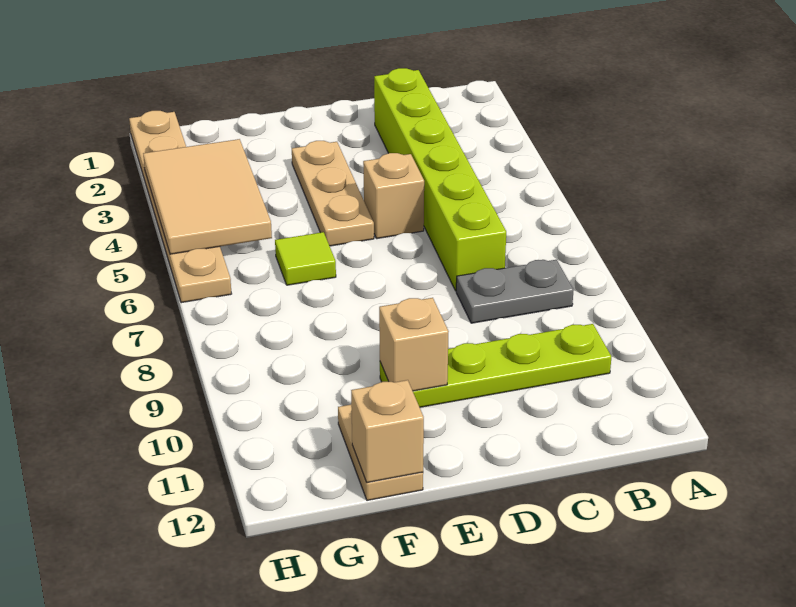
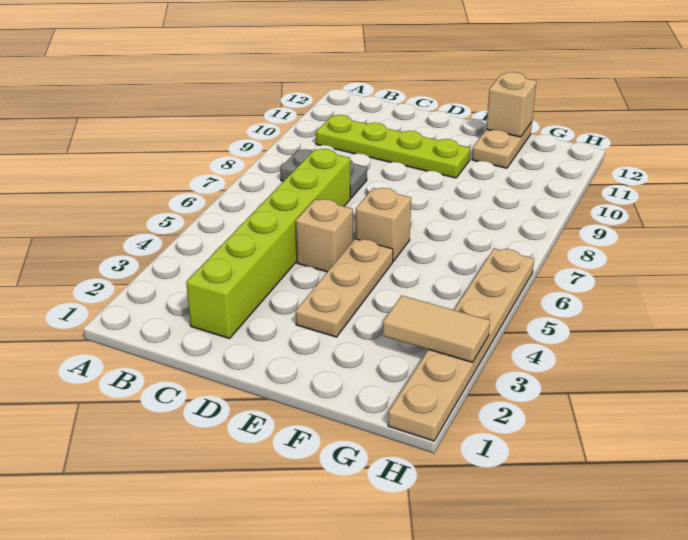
tan brick E10 level 2 -> tan brick E6 level 1
lime tile F6 level 1 -> none
tan tile G3:H5 level 2 -> tan tile G3:H3 level 2

